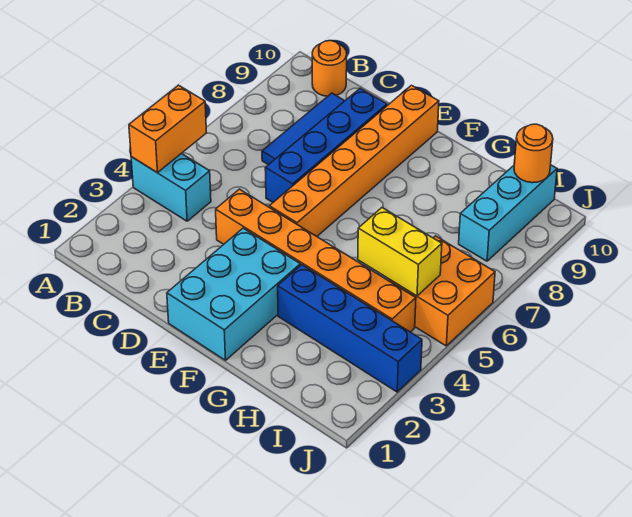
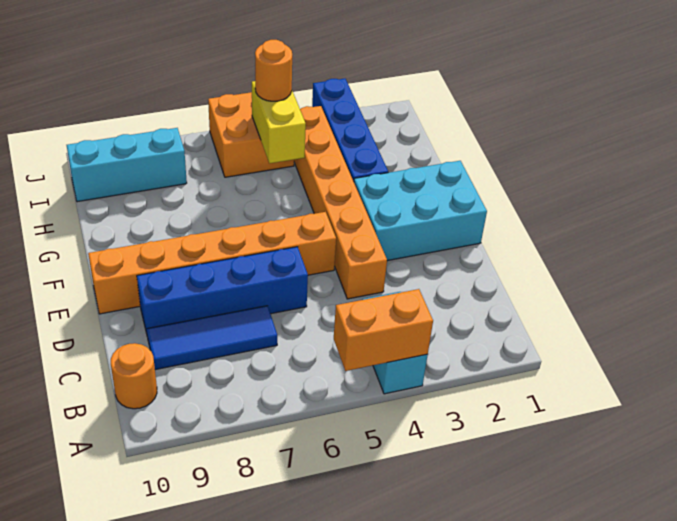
orange round brick I10 level 2 -> orange round brick I5 level 3

